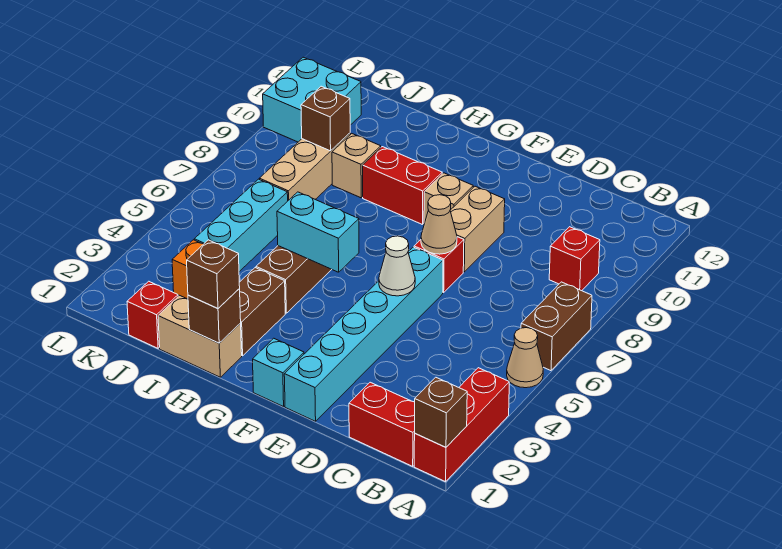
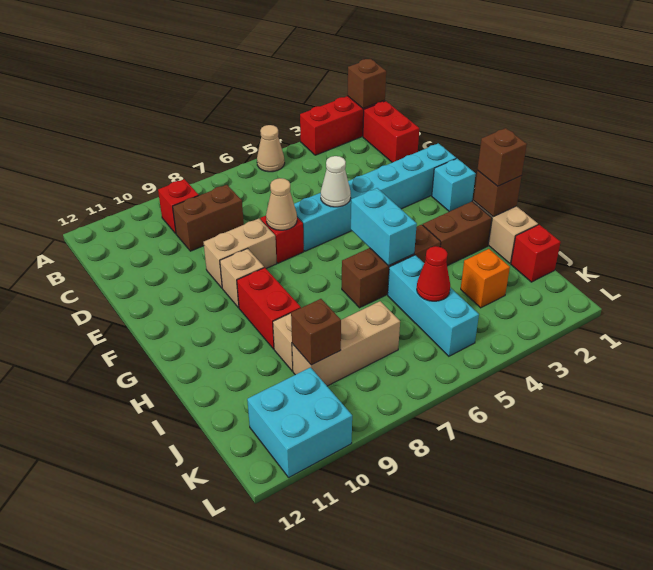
brown brick A6:A7 level 1 -> brown brick C8:C9 level 1
cyan brick J4:J6 level 1 -> cyan brick I5:K5 level 1
none -> red cone J5 level 2

